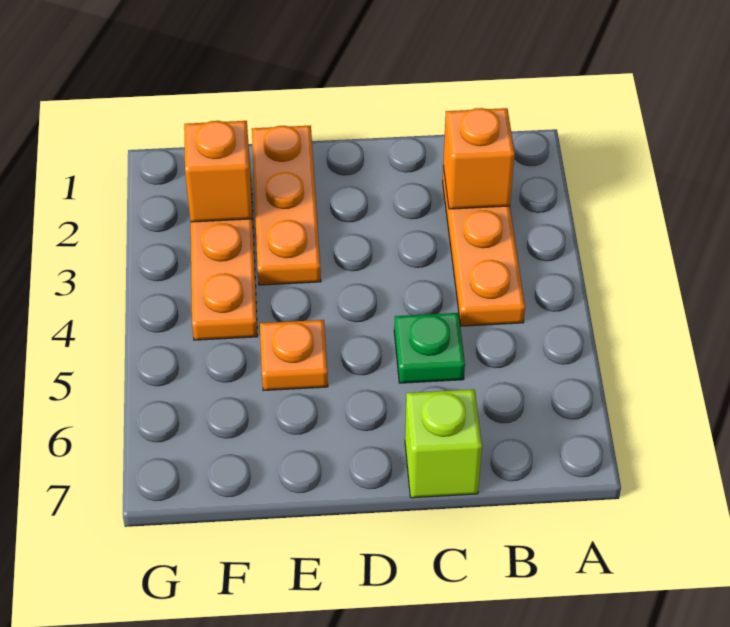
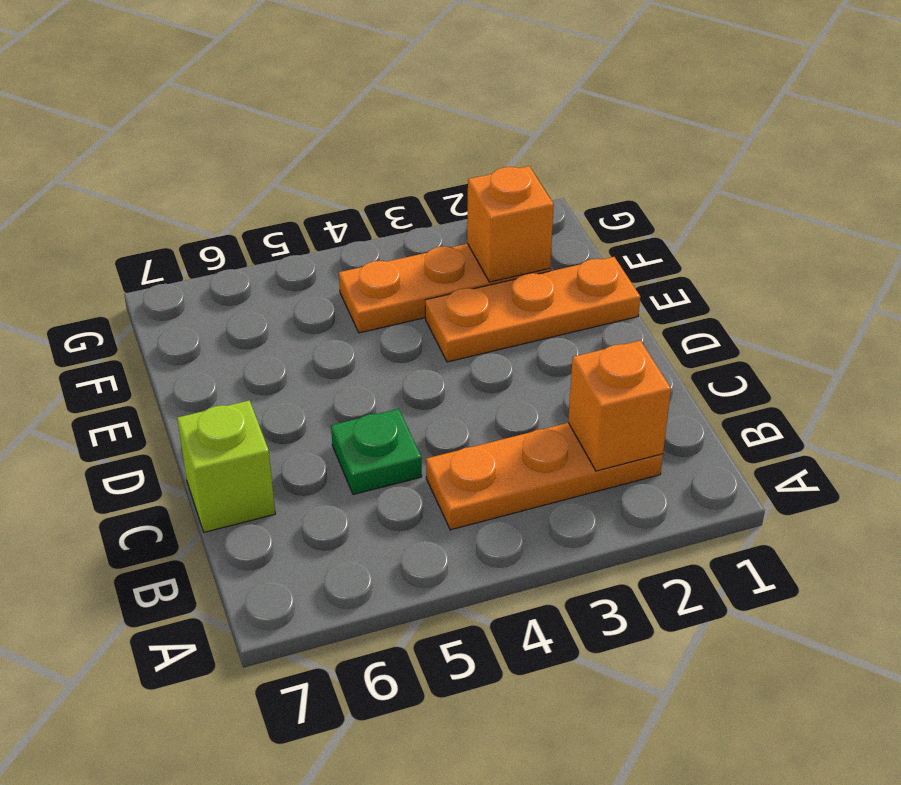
orange plate E5 level 1 -> none

